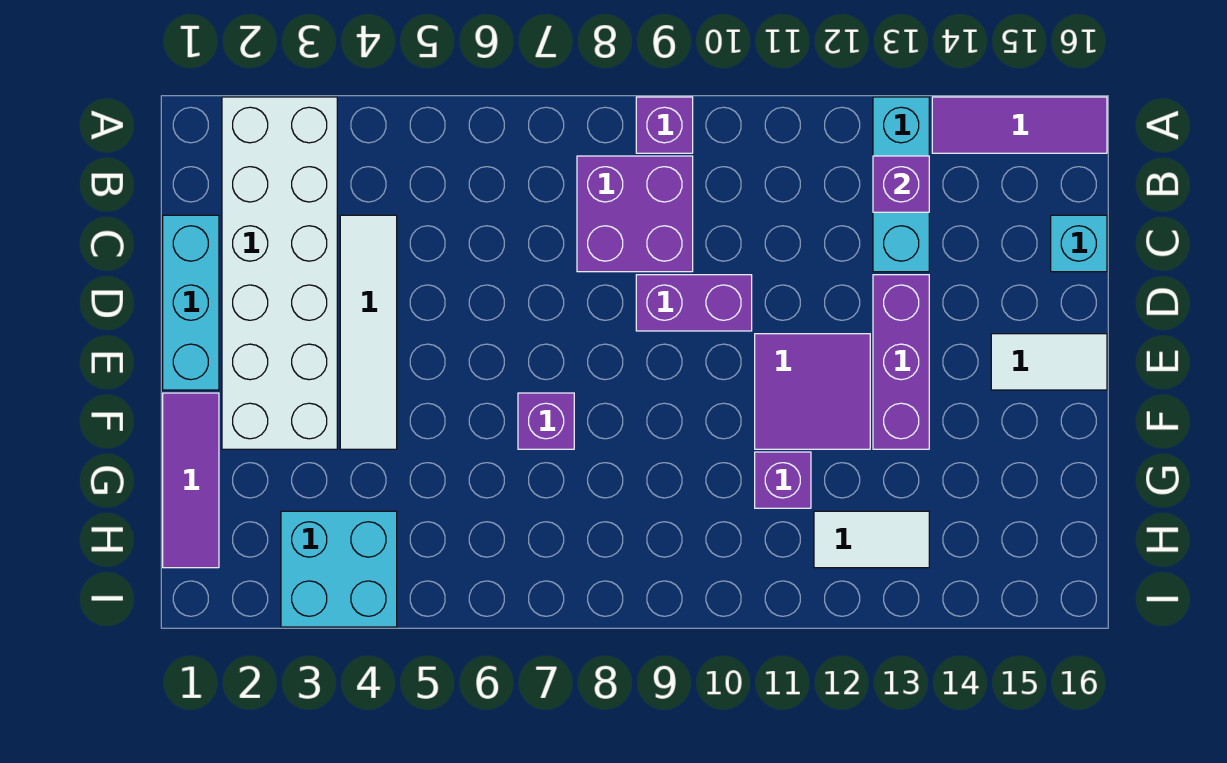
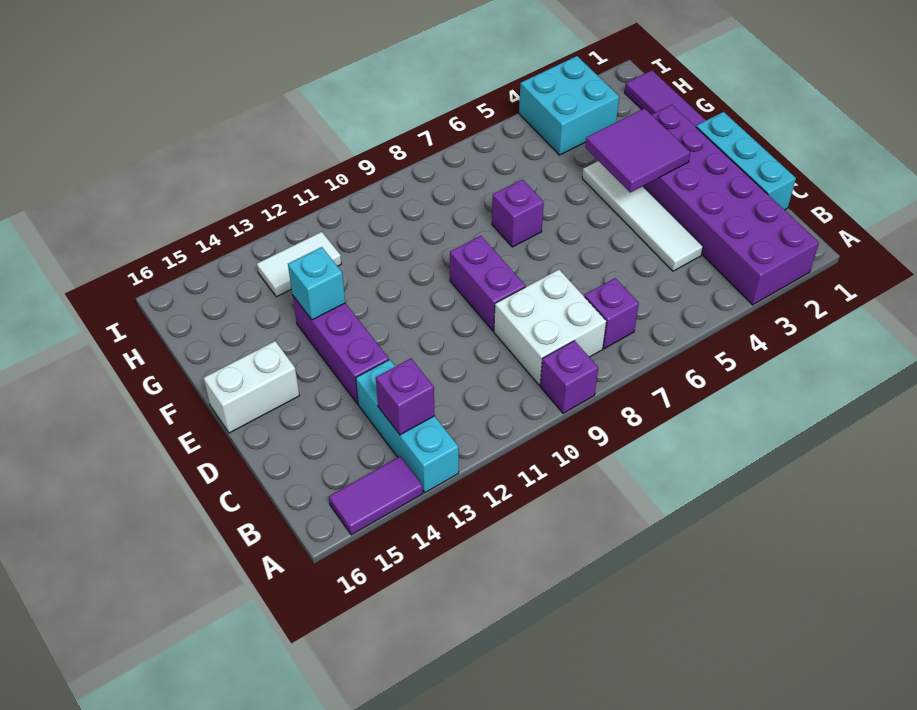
white brick A2:F3 level 1 -> purple brick A2:F3 level 1
purple tile A14:A16 level 1 -> purple tile A14:A15 level 1
purple brick B8:C9 level 1 -> white brick B8:C9 level 1
cyan brick C16 level 1 -> cyan brick F13 level 2
purple brick D9:D10 level 1 -> purple brick D9:E9 level 1
purple tile E11:F12 level 1 -> purple tile E3:F4 level 2
white tile E15:E16 level 1 -> white brick E15:E16 level 1
purple brick G11 level 1 -> purple brick B7 level 1

